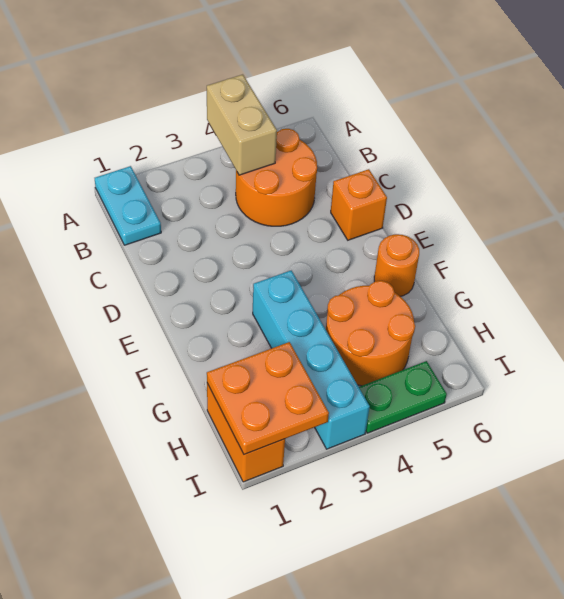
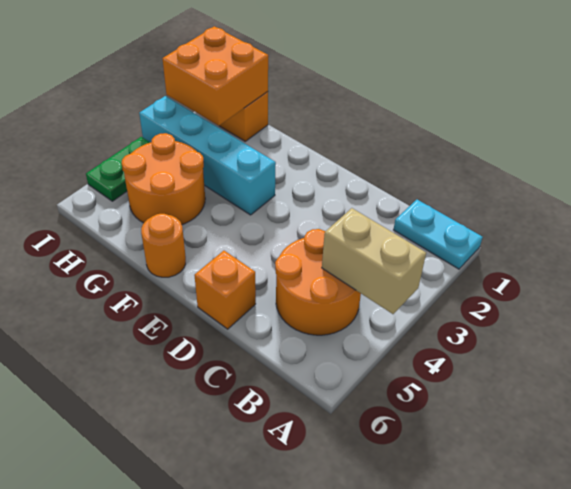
orange plate H1:I2 level 2 -> orange brick H1:I2 level 2

